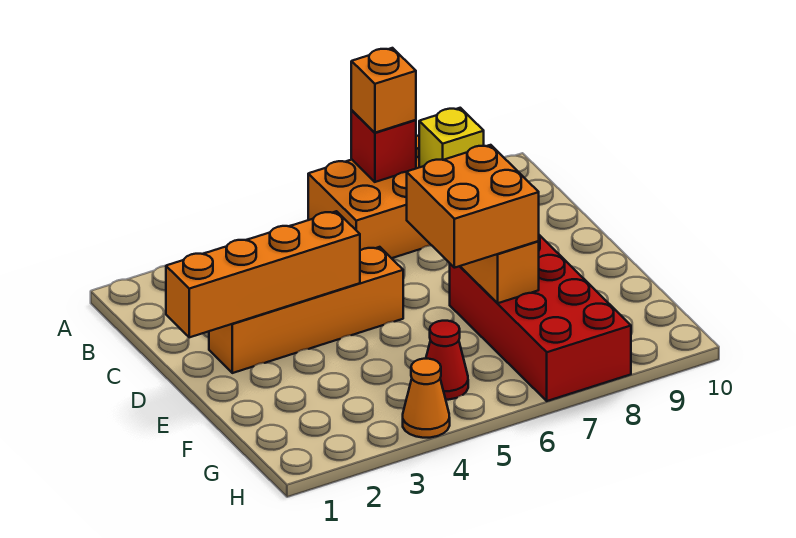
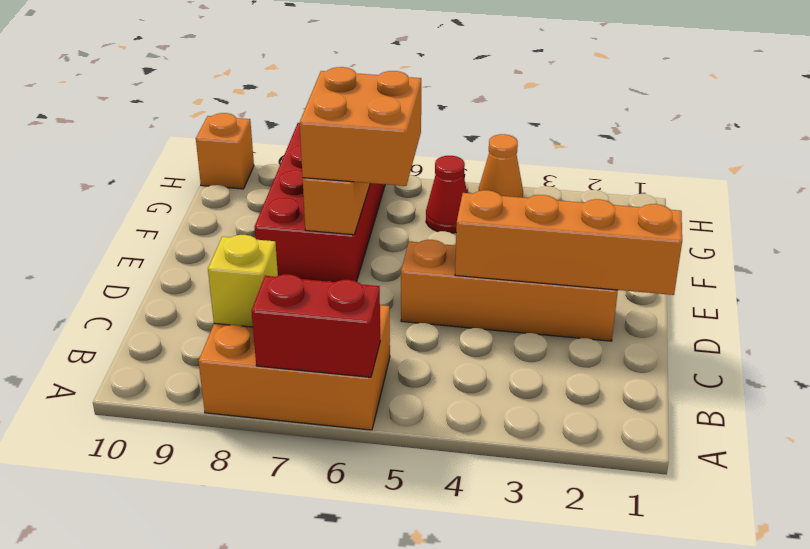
red brick A7 level 2 -> red brick A6:A7 level 2
orange brick A7 level 3 -> orange brick H10 level 1

